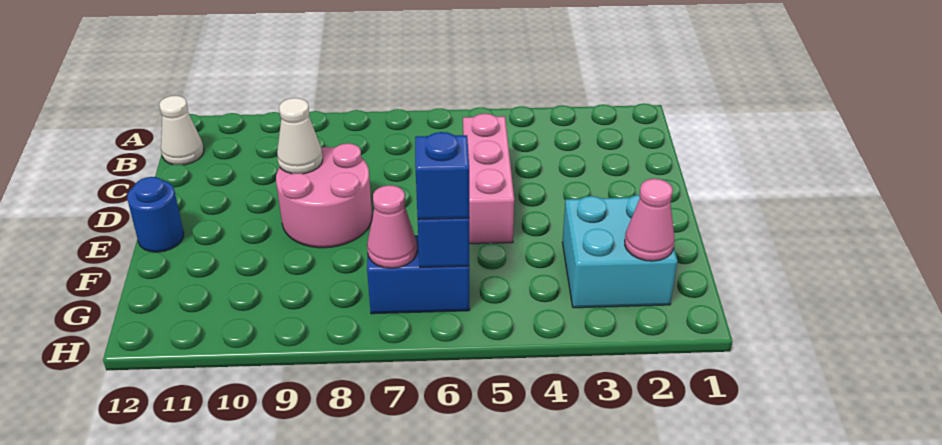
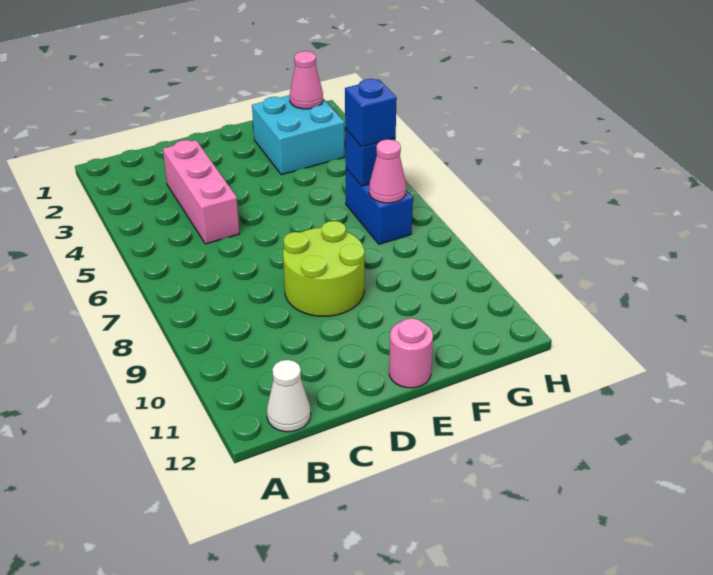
pink brick C5:E5 level 1 -> pink brick C3:C5 level 1
pink round brick D8:E9 level 1 -> lime round brick D8:E9 level 1
white cone D9 level 2 -> none
blue round brick E12 level 1 -> pink round brick E12 level 1

